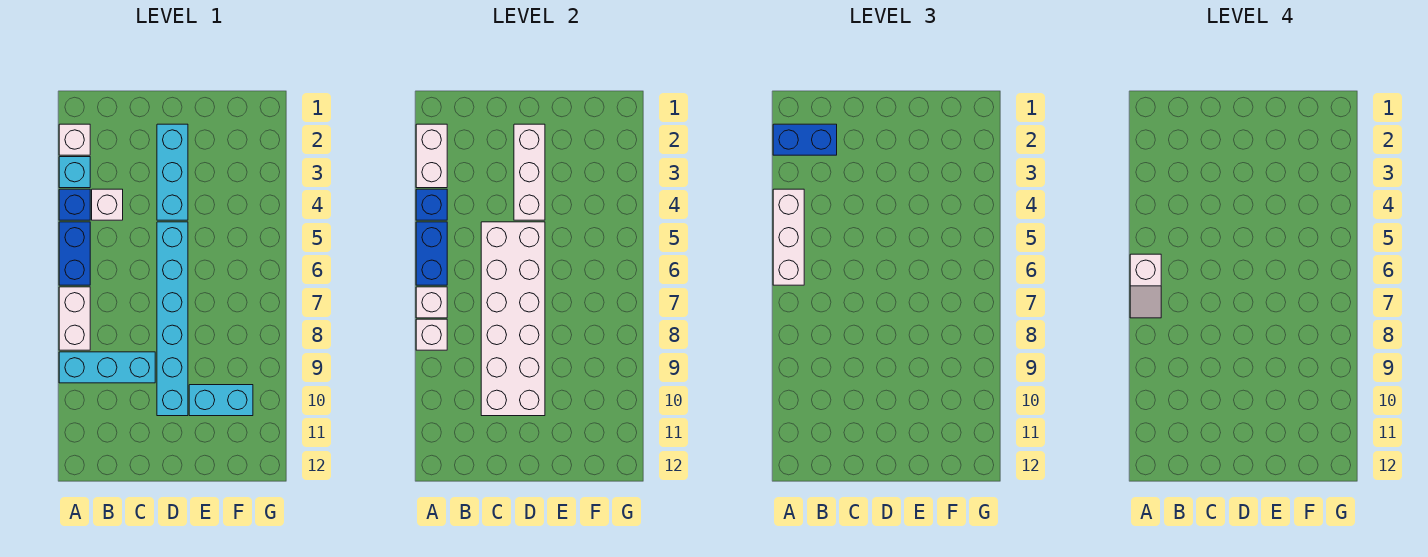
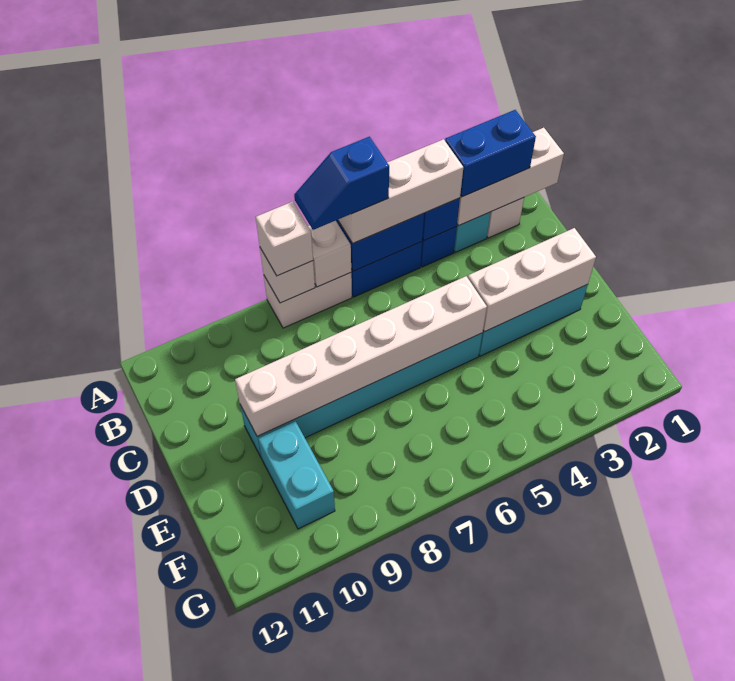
white brick A2:A3 level 2 -> white brick A1:A3 level 2
blue brick A2:B2 level 3 -> blue brick A2:A3 level 3
white slope A6:A7 level 4 top 6 -> blue slope A6:A7 level 4 top 6
cyan brick A9:C9 level 1 -> none
white brick B4 level 1 -> white brick A8 level 3
white brick C5:D10 level 2 -> white brick D5:D10 level 2

